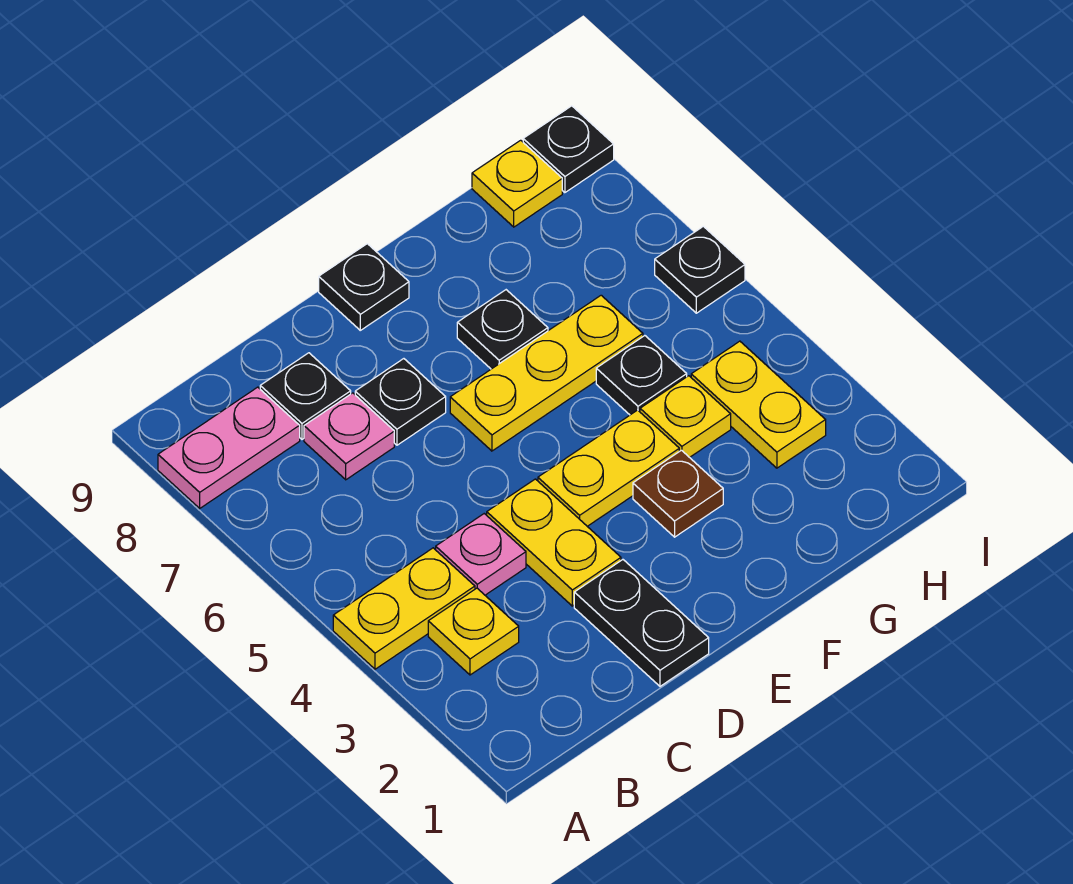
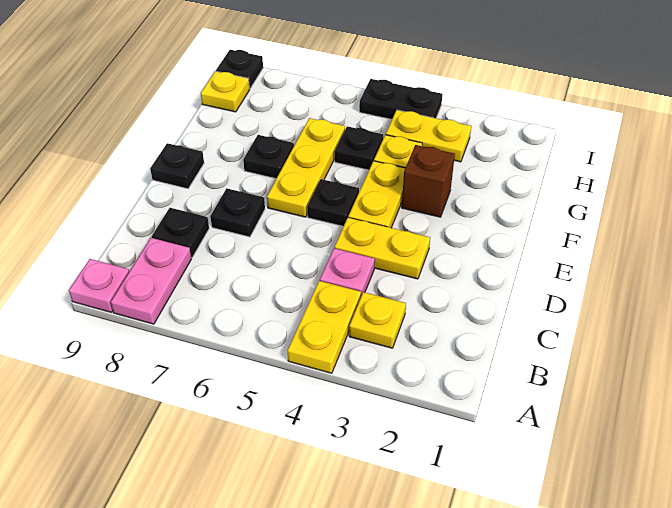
pink plate C7 level 1 -> pink plate A9 level 1
black plate D1:D2 level 1 -> black plate I4:I5 level 1
brown plate F3 level 1 -> brown brick F3 level 1
black plate I6 level 1 -> black plate E5 level 1

